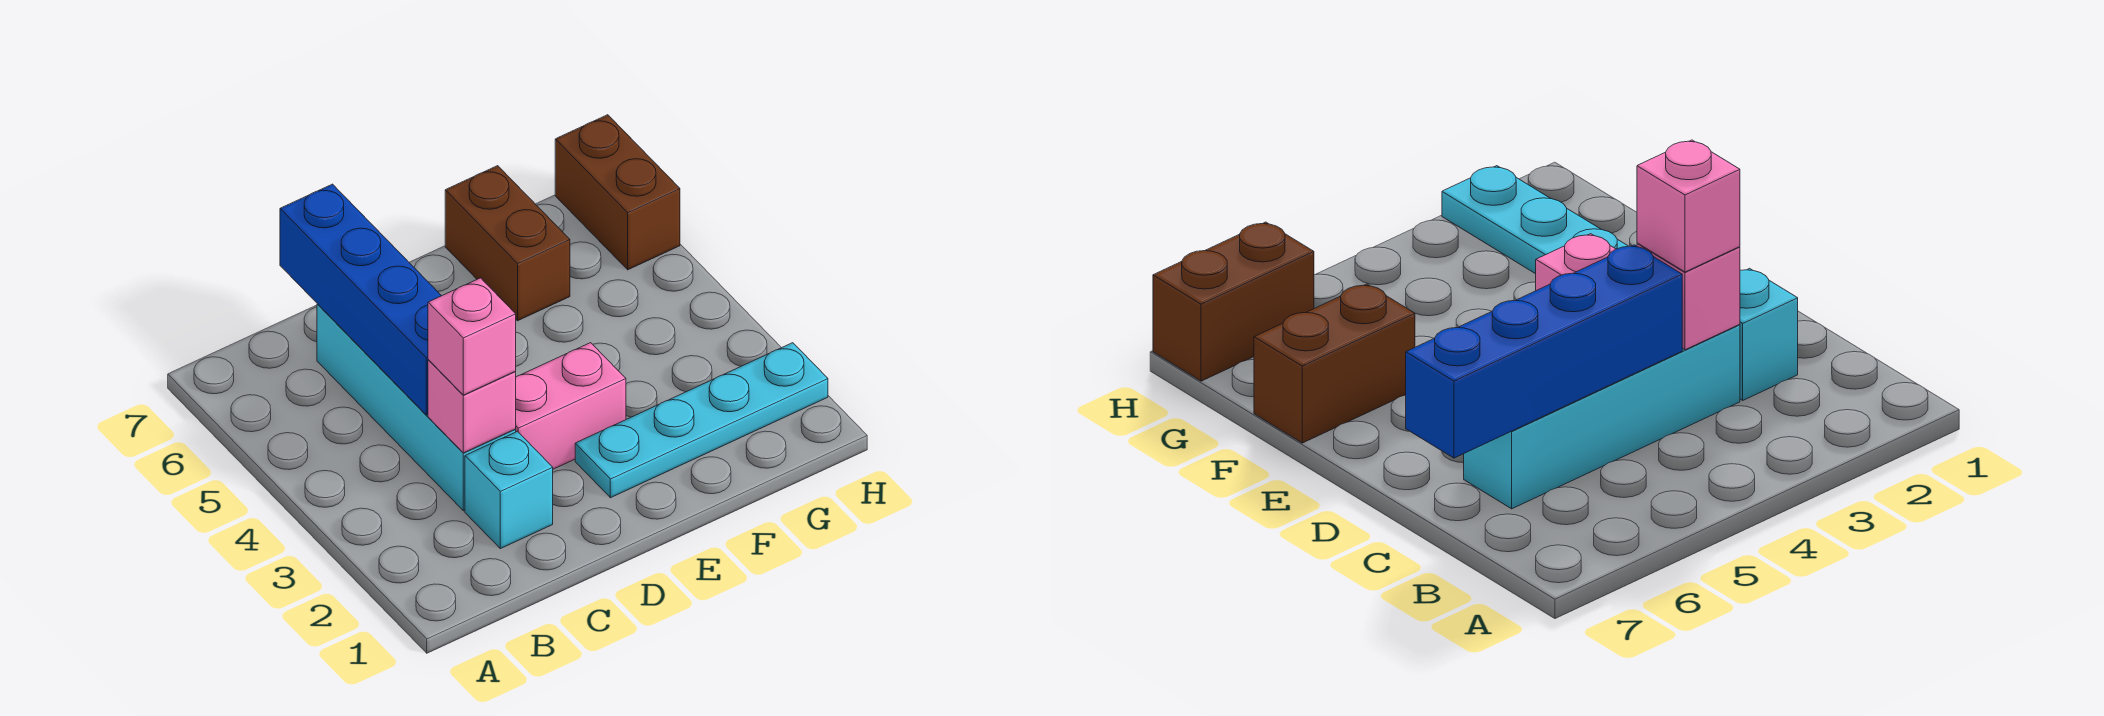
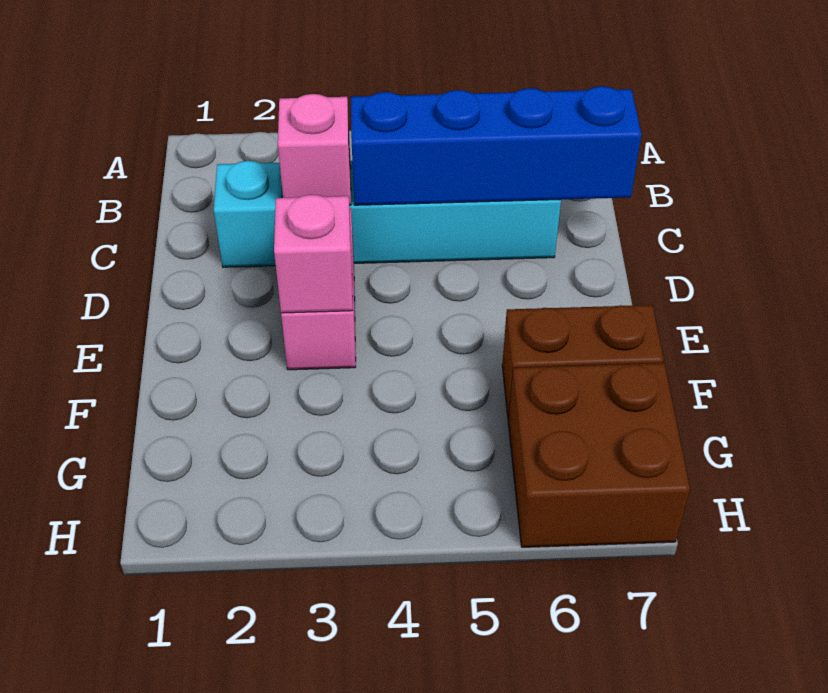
pink brick C3 level 3 -> pink brick E3 level 2
cyan plate E2:H2 level 1 -> none
brown brick H6:H7 level 1 -> brown brick G6:H7 level 1

